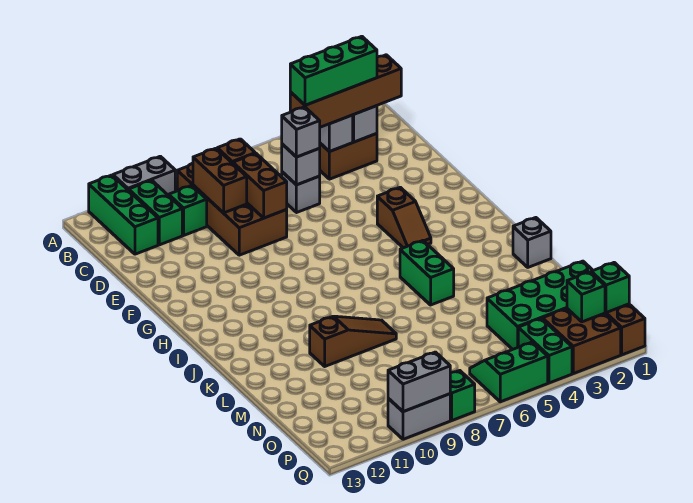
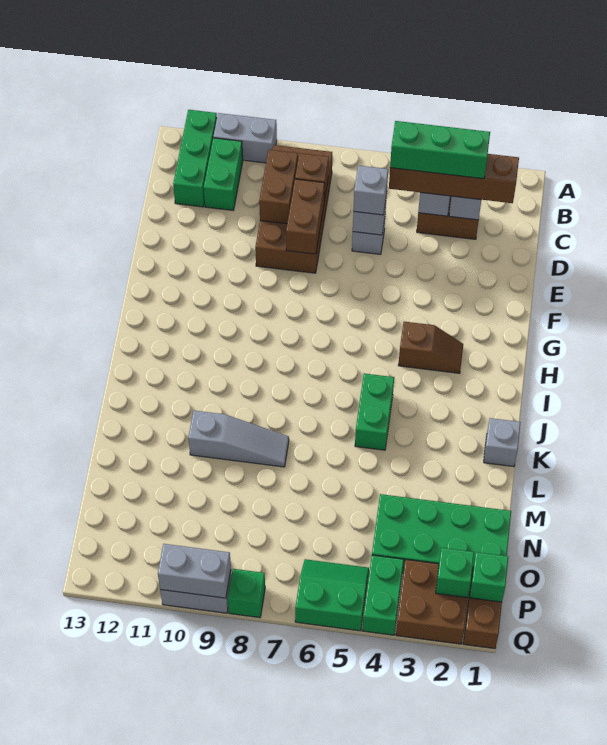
green brick C10 level 1 -> none
brown slope G4:H4 level 1 top G -> brown slope H3:H4 level 1 top 4
brown slope L8:L10 level 1 top 10 -> grey slope L8:L10 level 1 top 10

